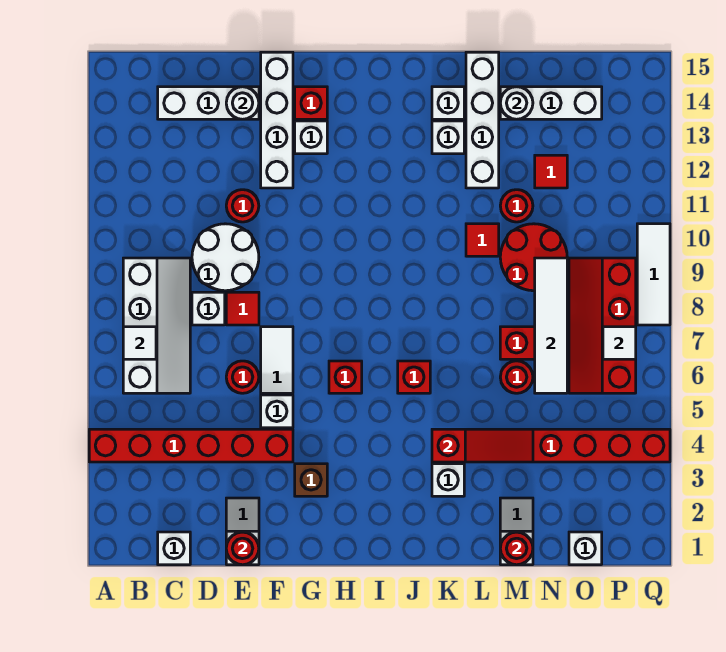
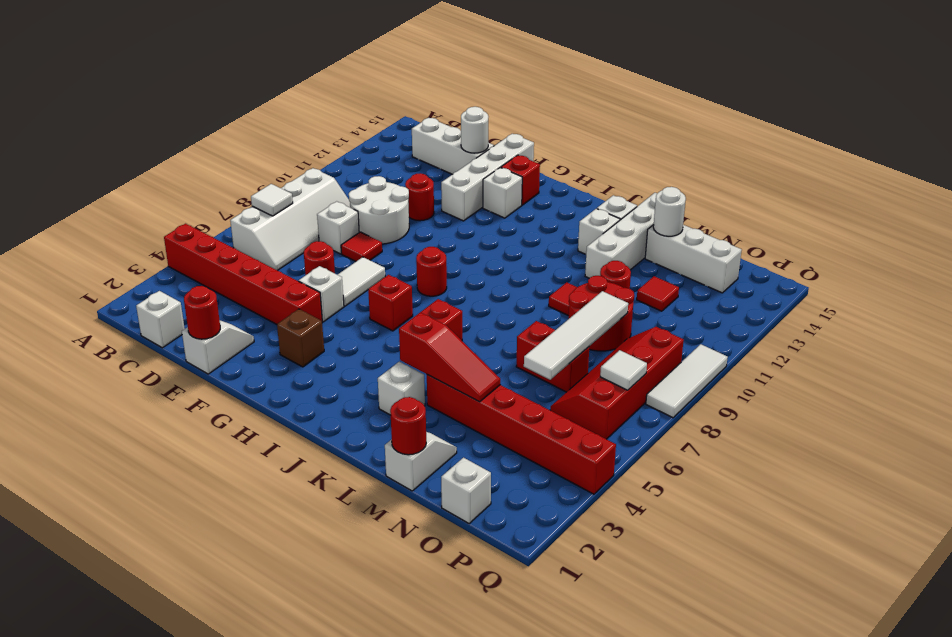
red round brick M6 level 1 -> red round brick H8 level 1

